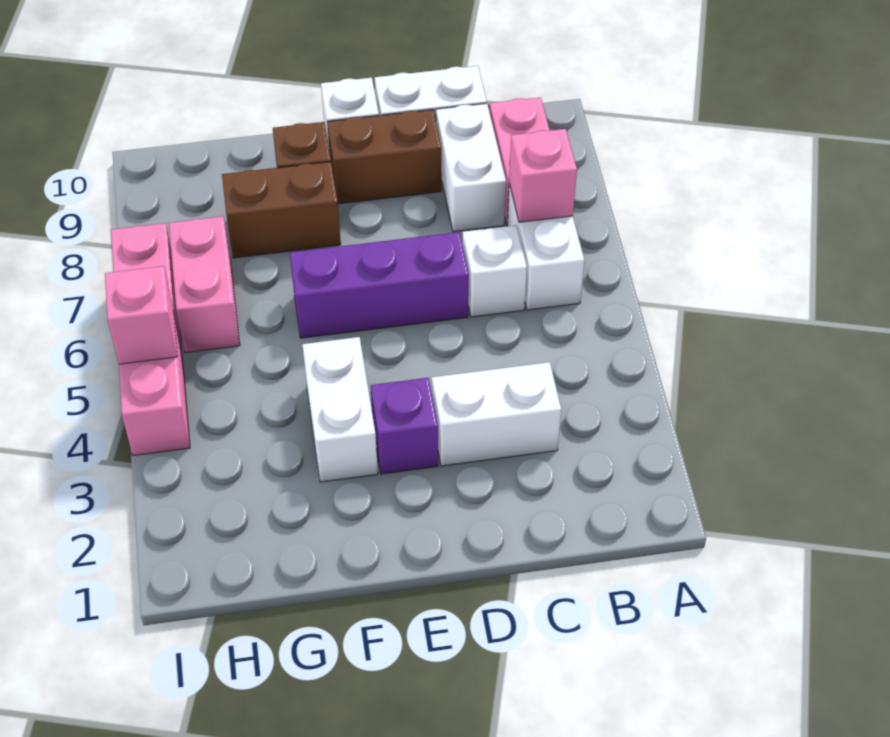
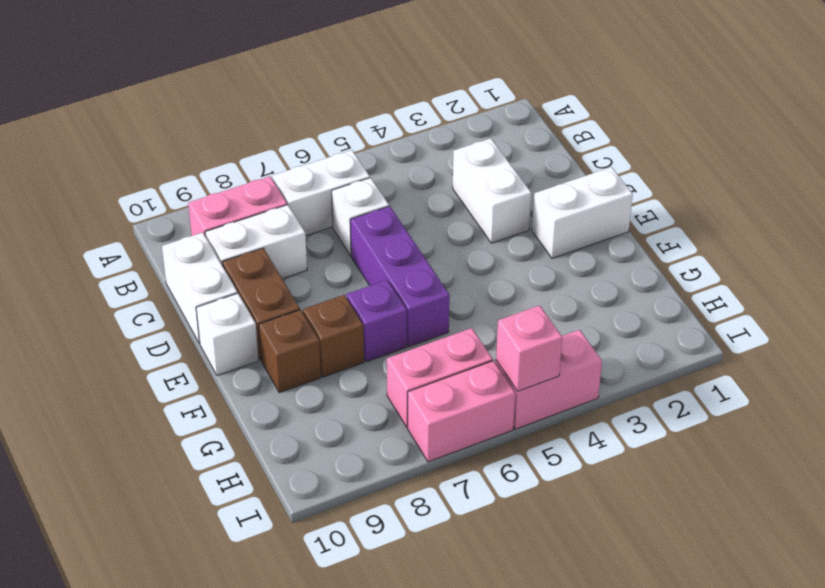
pink brick B7 level 2 -> none
purple brick E3 level 1 -> purple brick F7 level 1
white brick F3:F4 level 1 -> white brick E1:E2 level 1
brown brick F8:G8 level 1 -> brown brick F8 level 1

